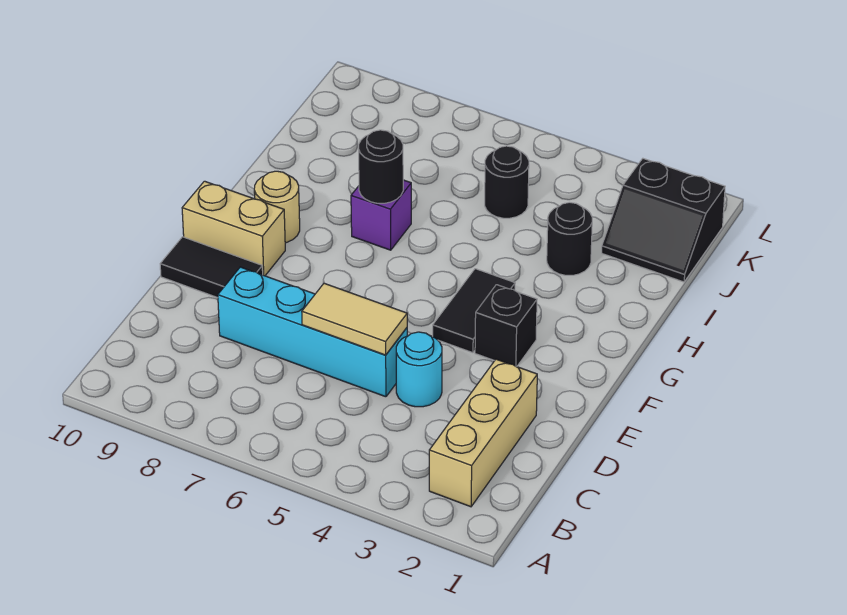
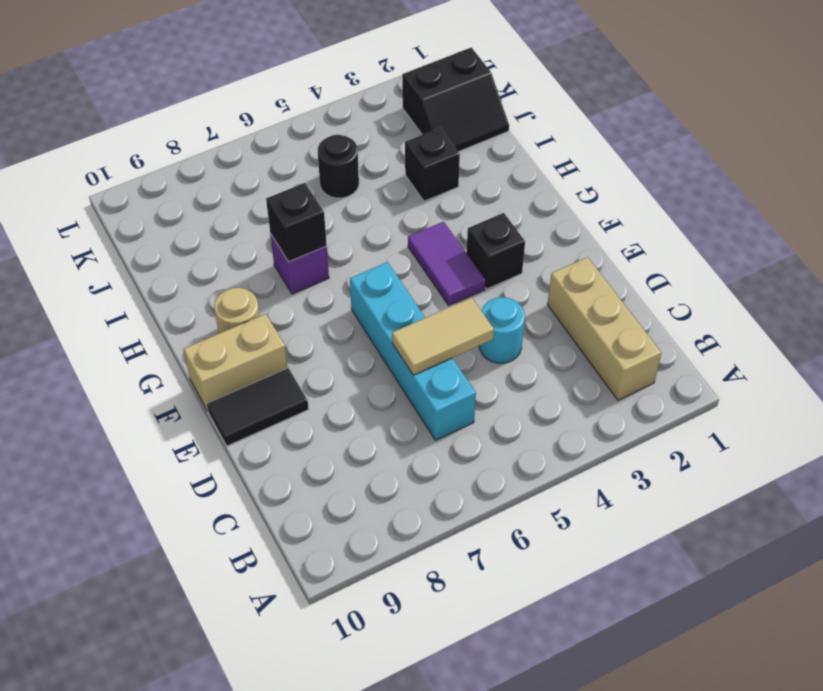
cyan brick D5:D8 level 1 -> cyan brick C6:F6 level 1
black tile F4:G4 level 1 -> purple tile F4:G4 level 1
black round brick H7 level 2 -> black brick H7 level 2
black round brick I3 level 1 -> black brick I3 level 1

